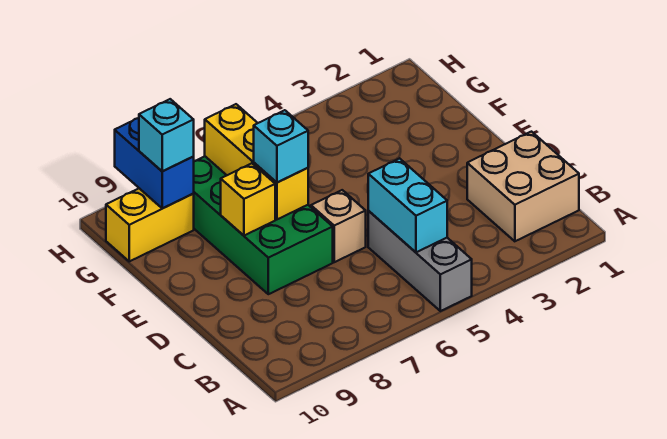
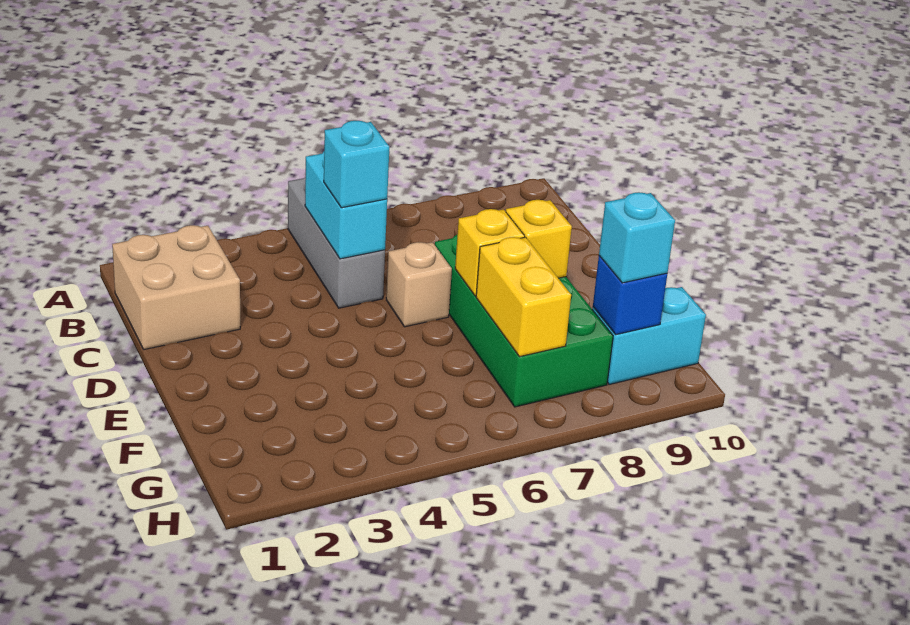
cyan brick E7 level 3 -> cyan brick C5 level 3
yellow brick G9:G10 level 1 -> cyan brick G9:G10 level 1
blue brick G9:H9 level 2 -> blue brick G9 level 2

